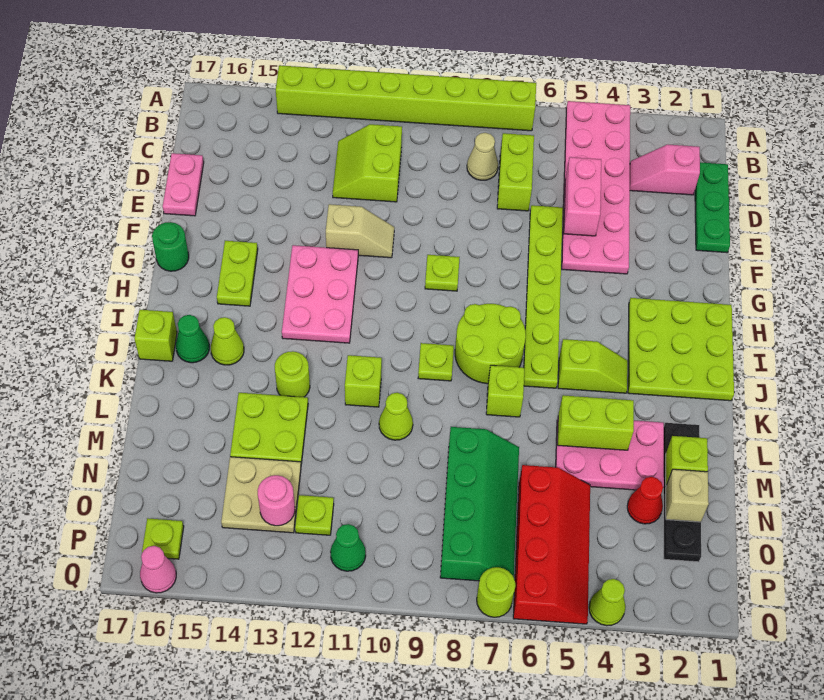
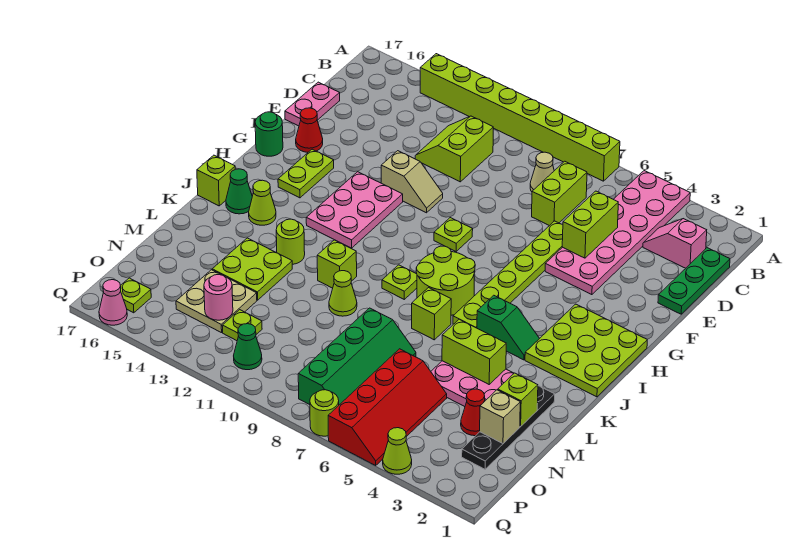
pink brick D5:E5 level 2 -> lime brick D5:E5 level 2
none -> red cone F16 level 1
lime slope J4:J5 level 1 top 5 -> green slope J4:J5 level 1 top 5

